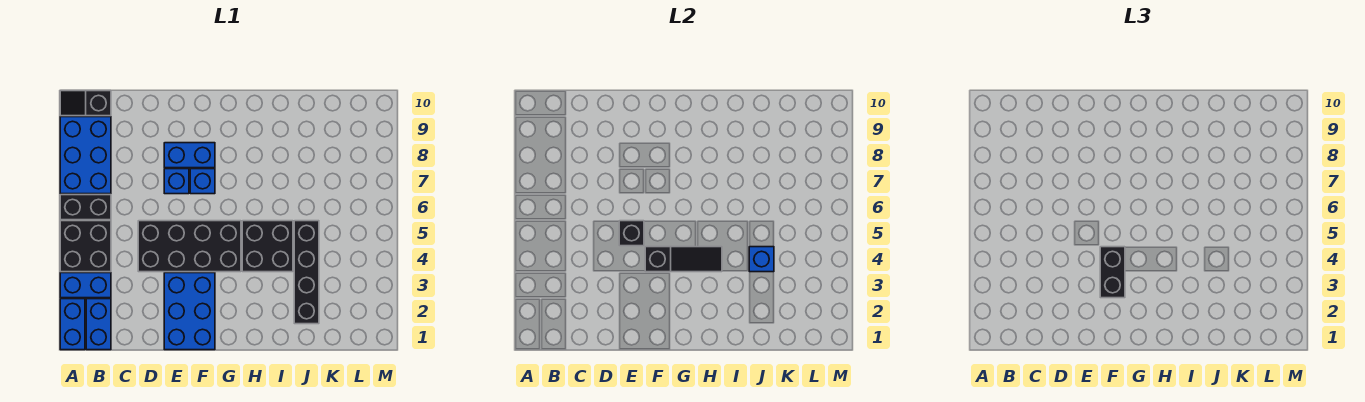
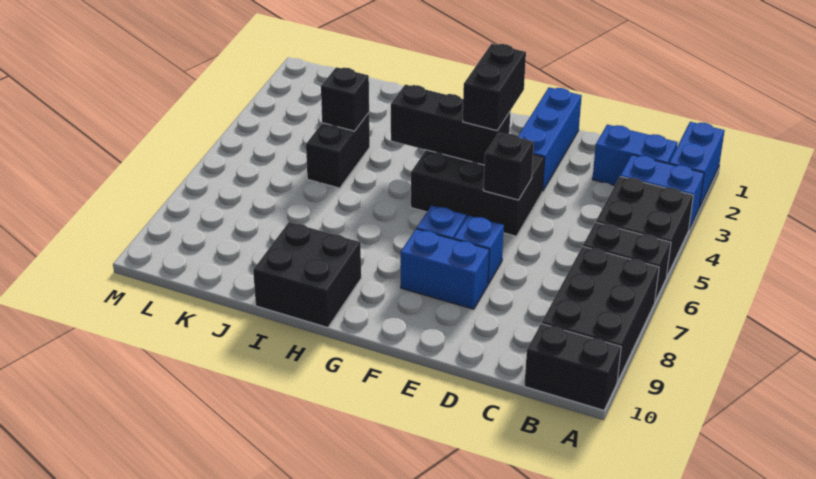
blue brick A7:B9 level 1 -> black brick A7:B9 level 1
black slope A10:B10 level 1 top B -> black brick A10:B10 level 1
blue brick B1:B2 level 1 -> blue brick B2:C2 level 1
black brick D4:G5 level 1 -> black brick E4:G5 level 1
blue brick E1:F3 level 1 -> blue brick E1:E3 level 1
black slope F4:H4 level 2 top F -> black brick F4:H4 level 2
black brick H4:I5 level 1 -> black brick H9:I10 level 1
black brick J2:J5 level 1 -> black brick J4:J5 level 1
blue brick J4 level 2 -> black brick J4 level 2

